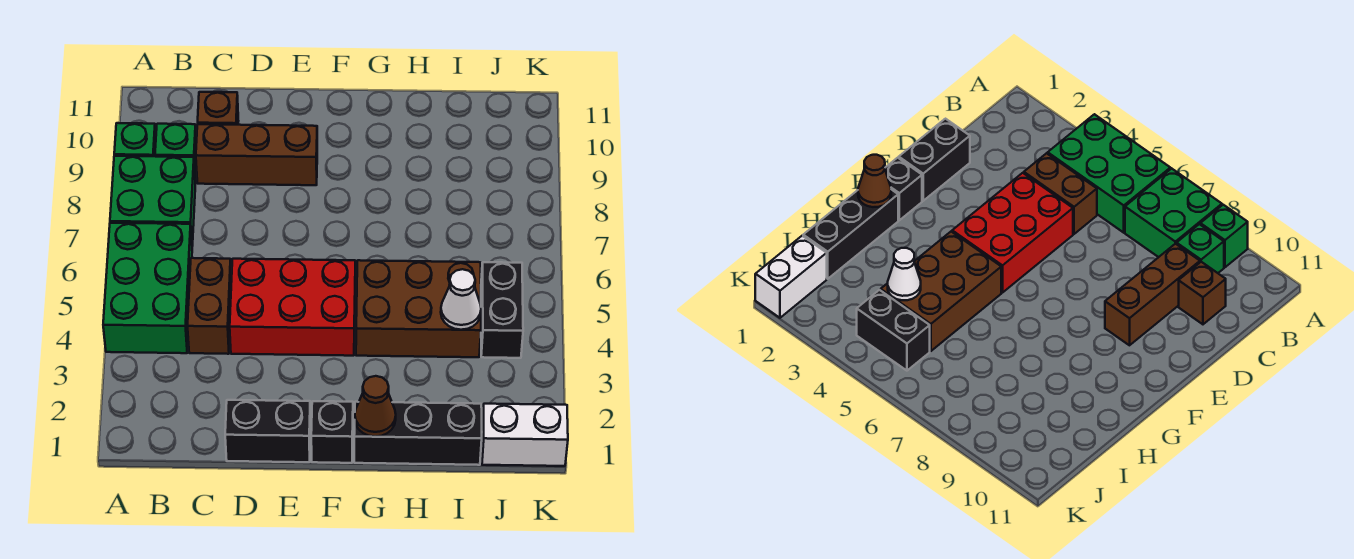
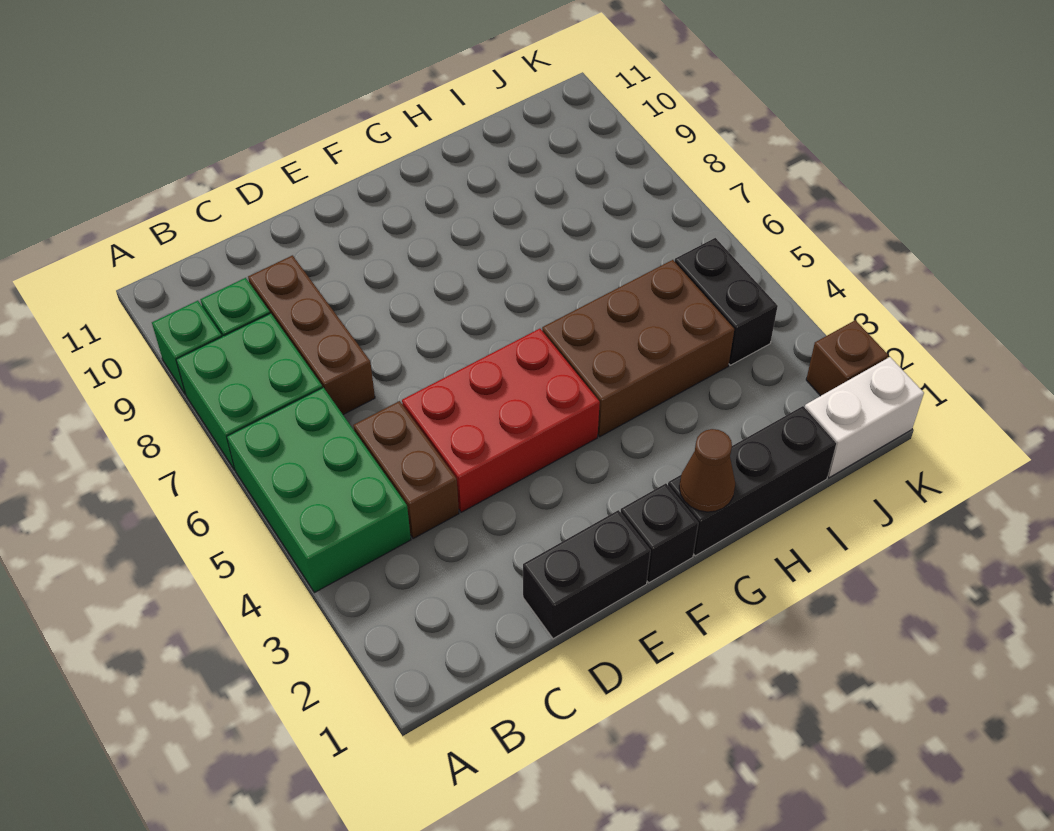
brown brick C9:E9 level 1 -> brown brick C7:C9 level 1
brown brick C10 level 1 -> brown brick K2 level 1
white cone I4 level 2 -> none

